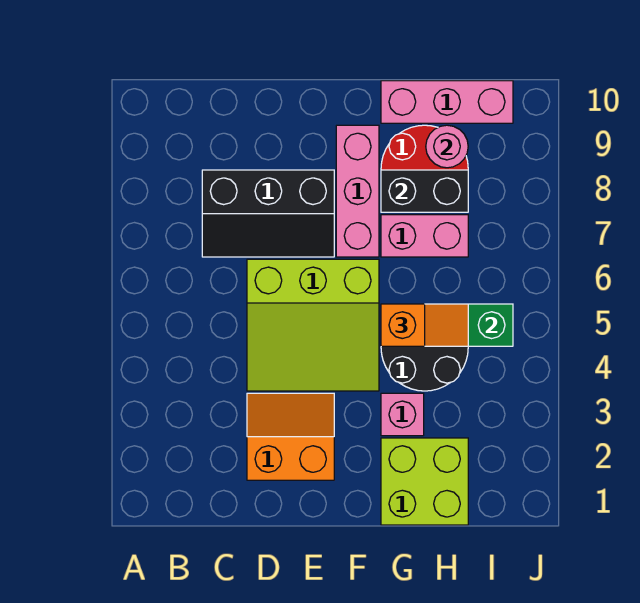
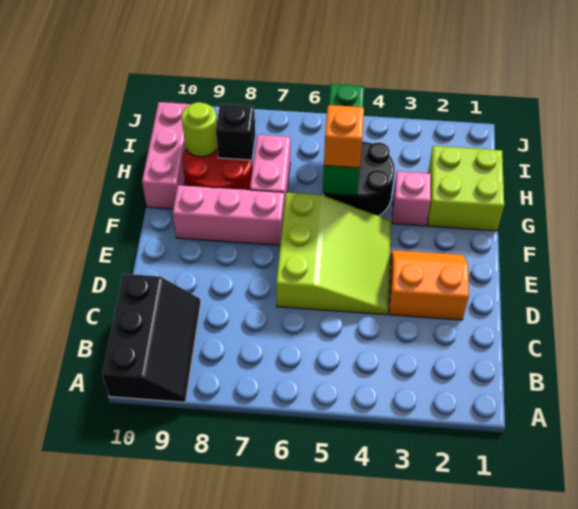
black slope C7:E8 level 1 top 8 -> black slope A9:C10 level 1 top 10
orange slope D2:E3 level 1 top 2 -> orange slope D2:E3 level 1 top D
black brick G8:H8 level 2 -> black brick H8 level 2
pink round brick H9 level 2 -> lime round brick H9 level 2

